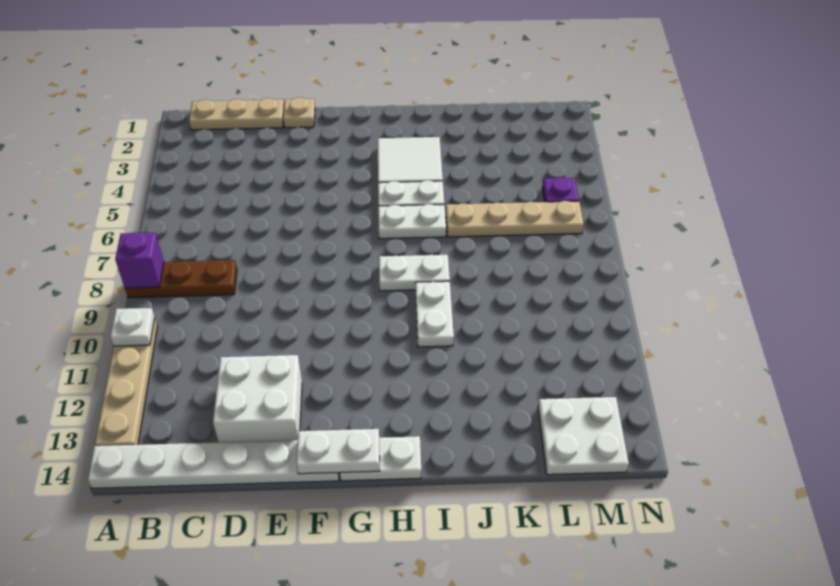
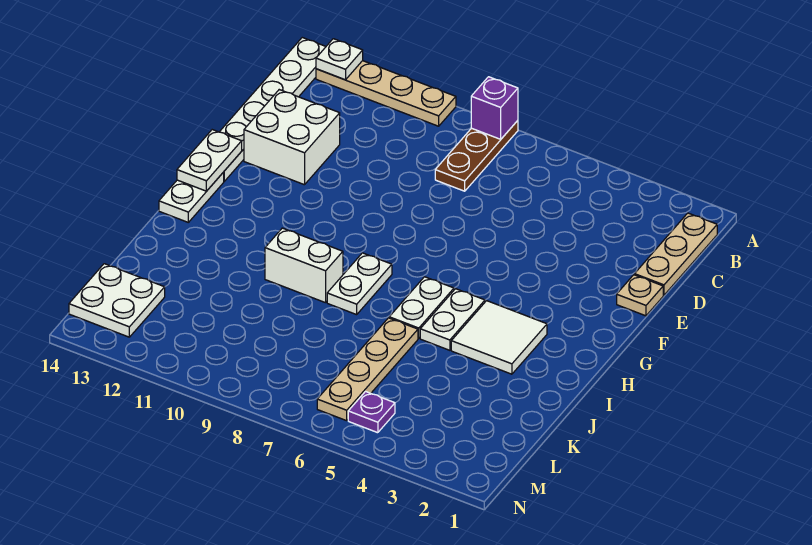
white plate A10 level 2 -> white plate A13 level 2
white plate I9:I10 level 1 -> white brick I9:I10 level 1

